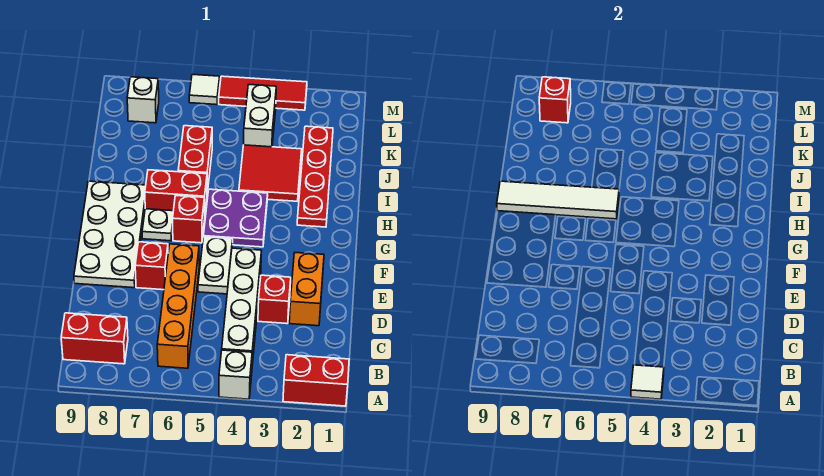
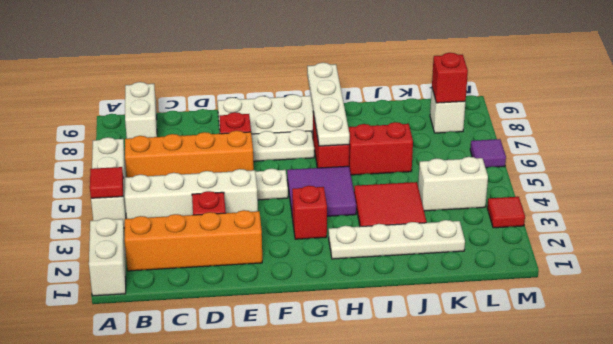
red brick A1:A2 level 1 -> white brick A1:A2 level 1
white brick A4 level 1 -> white brick A4:A6 level 1
white tile A4 level 2 -> red tile A4 level 2
red brick B8:B9 level 1 -> white brick B8:B9 level 1
orange brick D2:E2 level 1 -> orange brick B2:E2 level 1
purple plate G4:H5 level 1 -> purple tile G4:H5 level 1
red brick G6 level 1 -> red brick G3 level 1
white plate G7 level 1 -> white plate F7:G7 level 1
red plate H2:K2 level 1 -> white plate H2:K2 level 1
white tile H6:H9 level 2 -> white plate H6:H9 level 2
red tile M3:M5 level 1 -> red tile M3 level 1
white tile M6 level 1 -> purple tile M6 level 1

